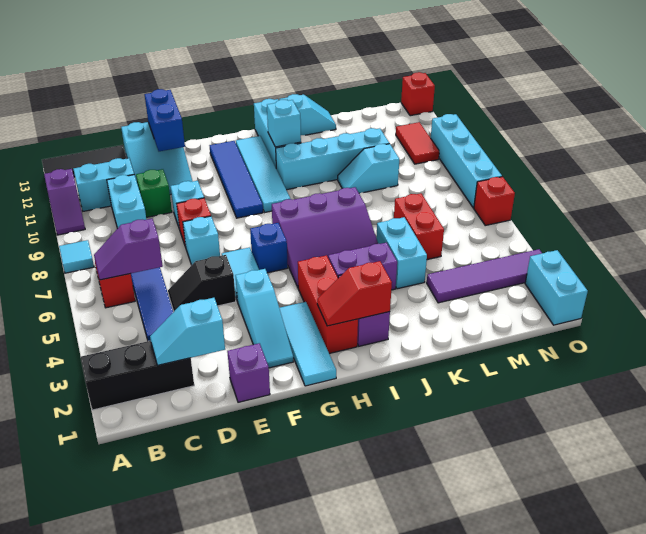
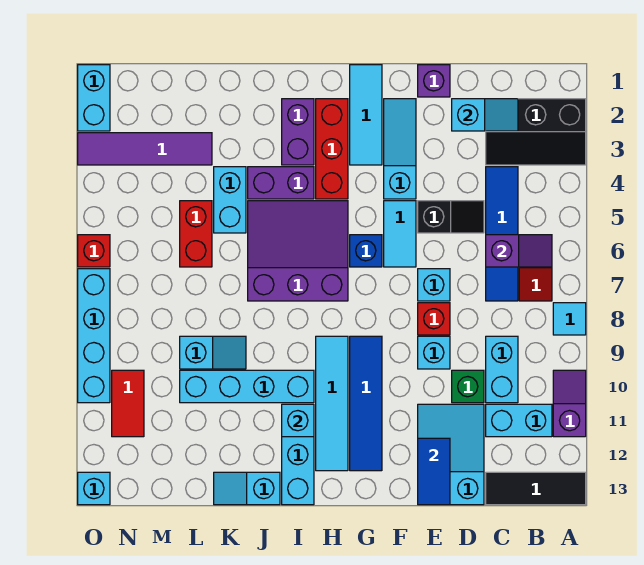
blue brick E12:E13 level 2 -> blue tile E12:E13 level 2
red slope H2:I2 level 2 top I -> none
red brick O13 level 1 -> cyan brick O13 level 1

